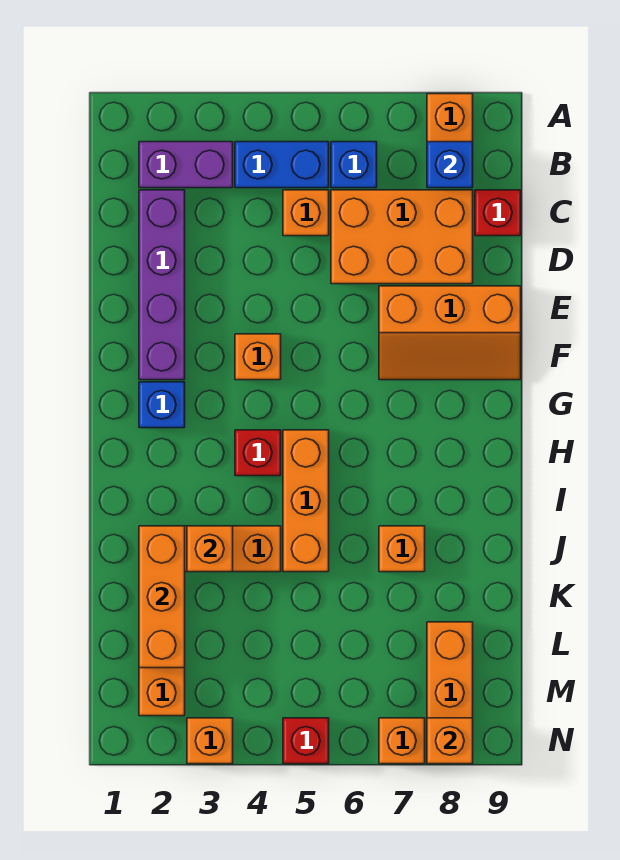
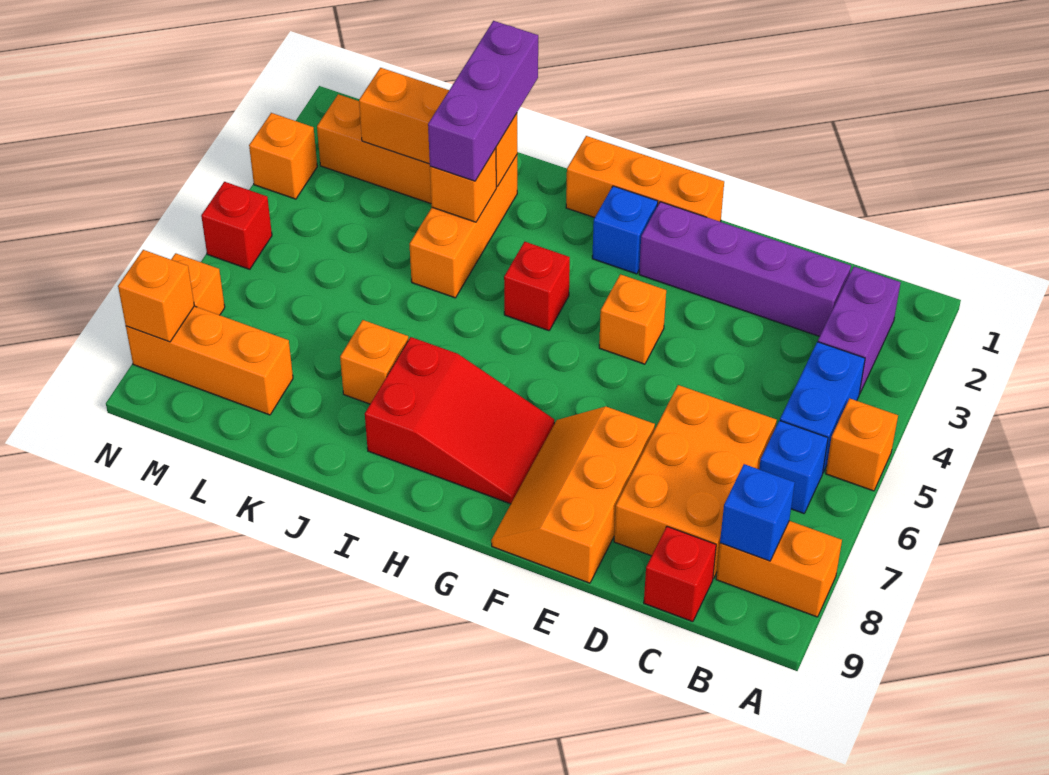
orange brick C5 level 1 -> orange brick A5 level 1
none -> red slope G7:I8 level 1 top I
orange brick H5:J5 level 1 -> orange brick F1:H1 level 1
none -> purple brick J1:J3 level 3

